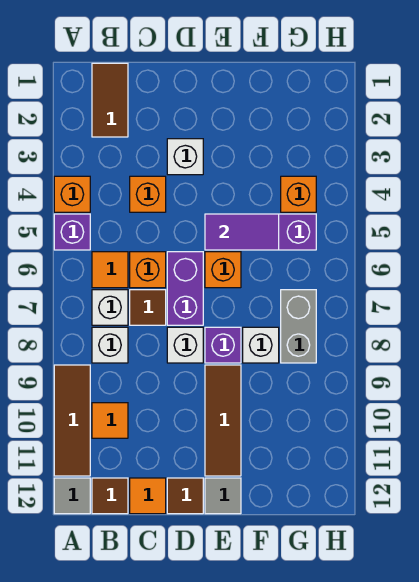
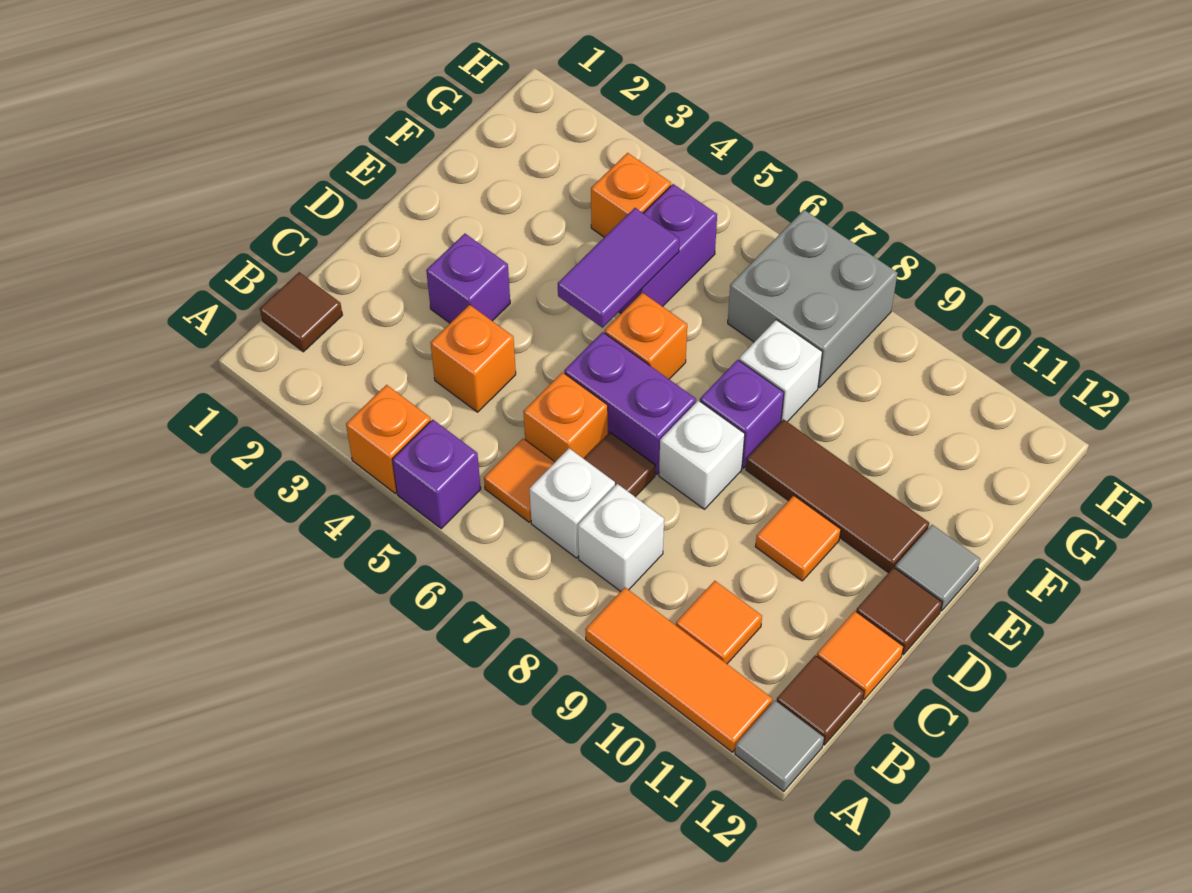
brown tile A9:A11 level 1 -> orange tile A9:A11 level 1
brown tile B1:B2 level 1 -> brown tile B1 level 1
white brick D3 level 1 -> purple brick D3 level 1
none -> orange tile D10 level 1
grey brick G7:G8 level 1 -> grey brick G7:H8 level 1

